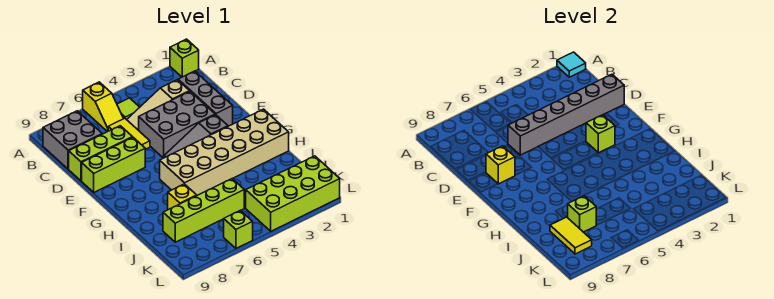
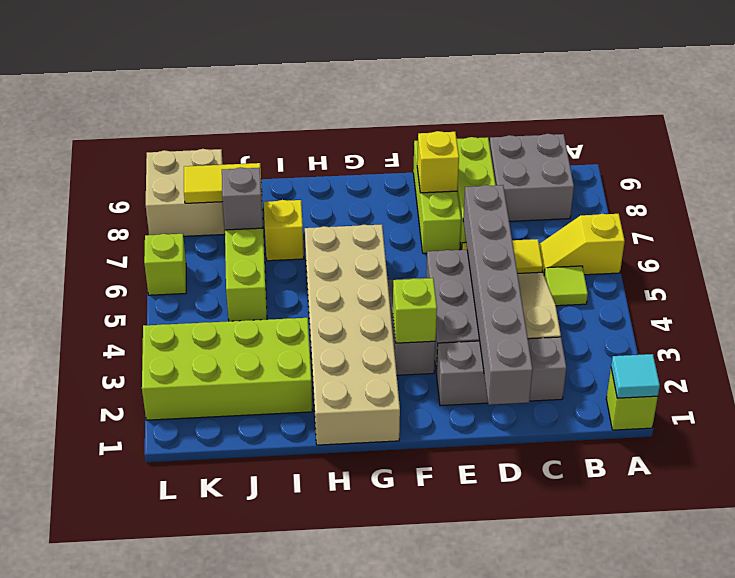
lime brick J7 level 2 -> grey brick J7 level 2
lime brick K1:L4 level 1 -> lime brick I2:L3 level 1
none -> tan brick K8:L9 level 1

